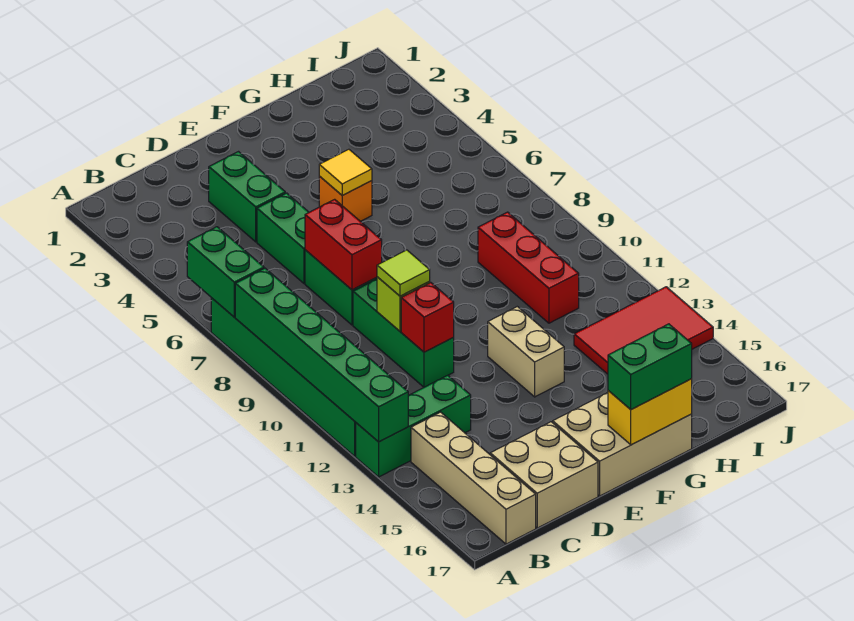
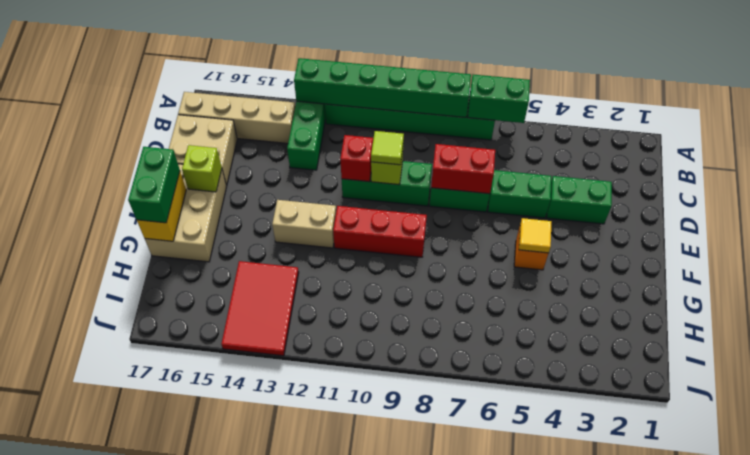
none -> lime brick E16 level 2
red brick H9:H11 level 1 -> red brick F9:F11 level 1

